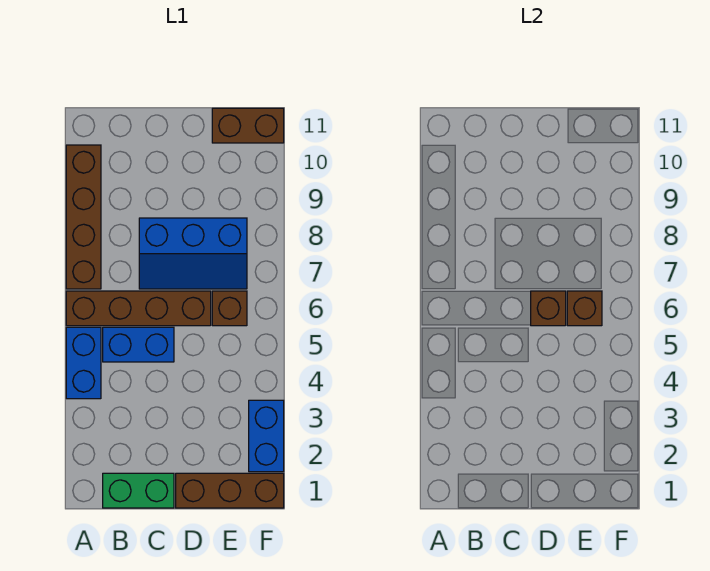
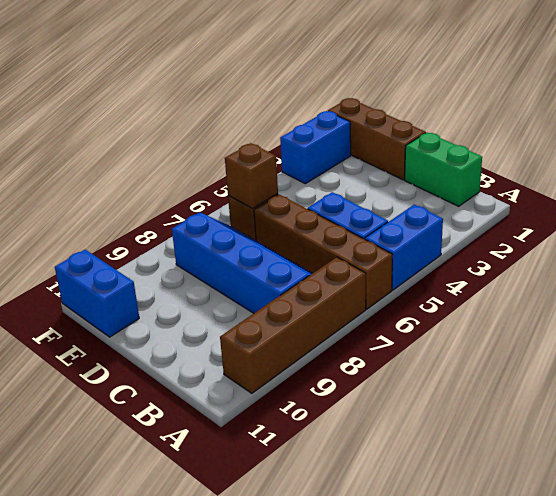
blue slope C7:E8 level 1 top 8 -> blue slope B7:E8 level 1 top 8
brown brick D6 level 2 -> none
brown brick E11:F11 level 1 -> blue brick E11:F11 level 1

